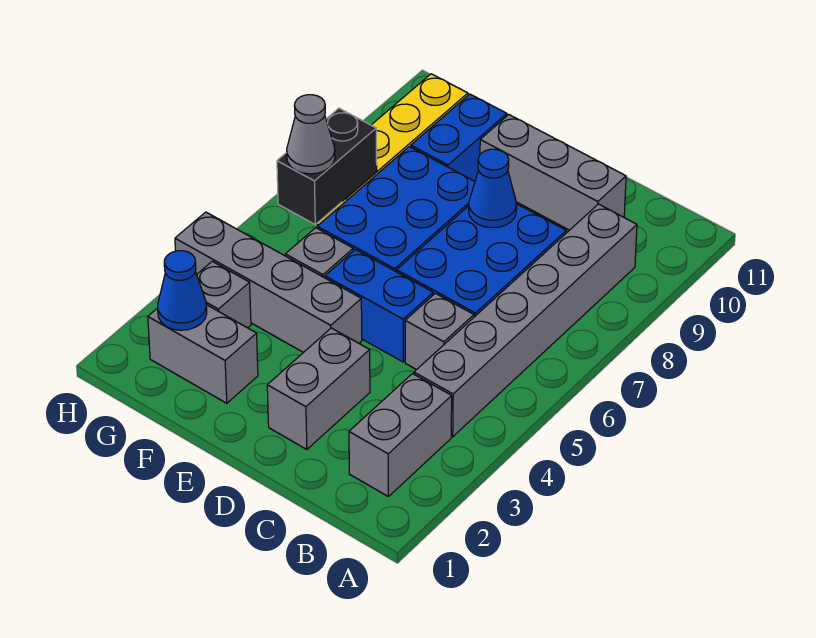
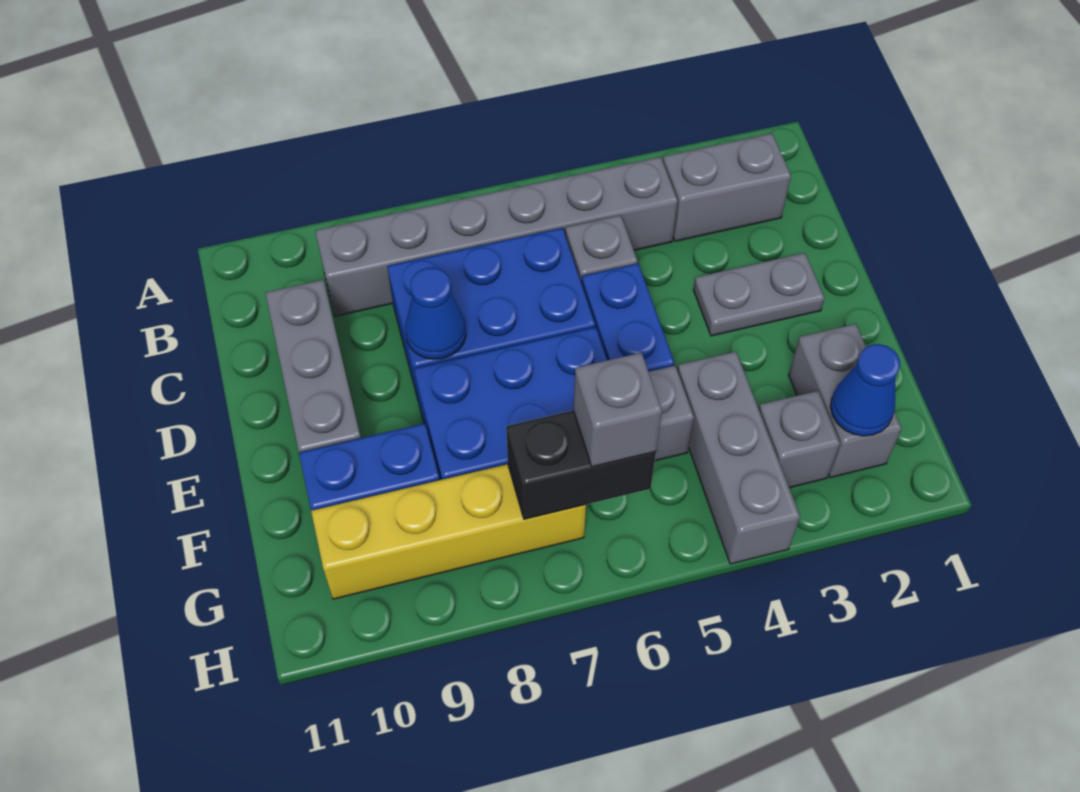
grey brick D2:D3 level 1 -> grey plate D2:D3 level 1
grey brick E4:H4 level 1 -> grey brick F4:H4 level 1
grey cone G6 level 3 -> grey brick G6 level 3

